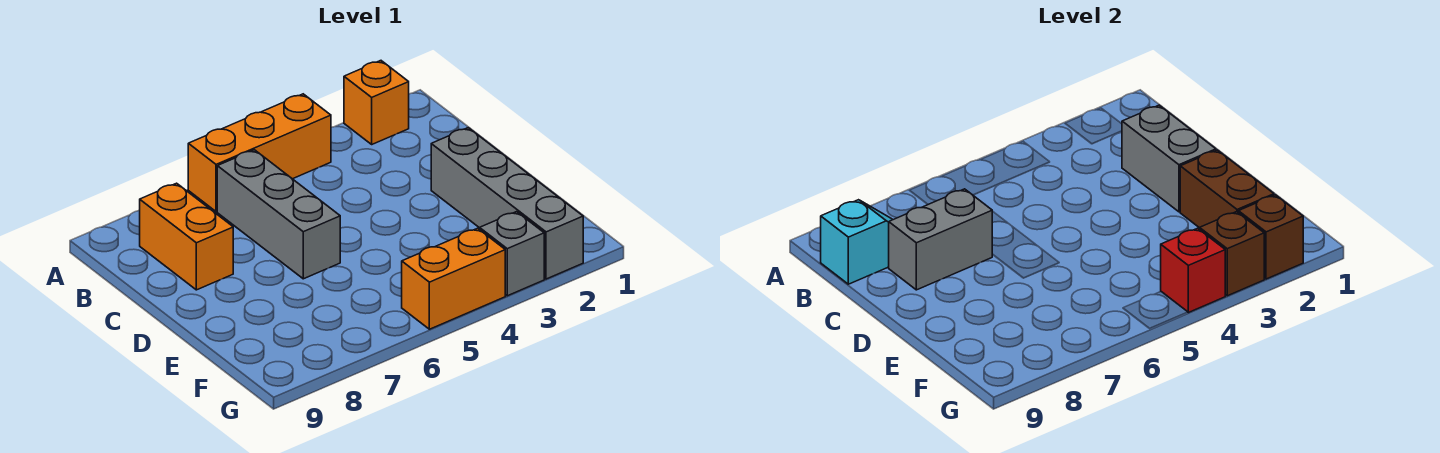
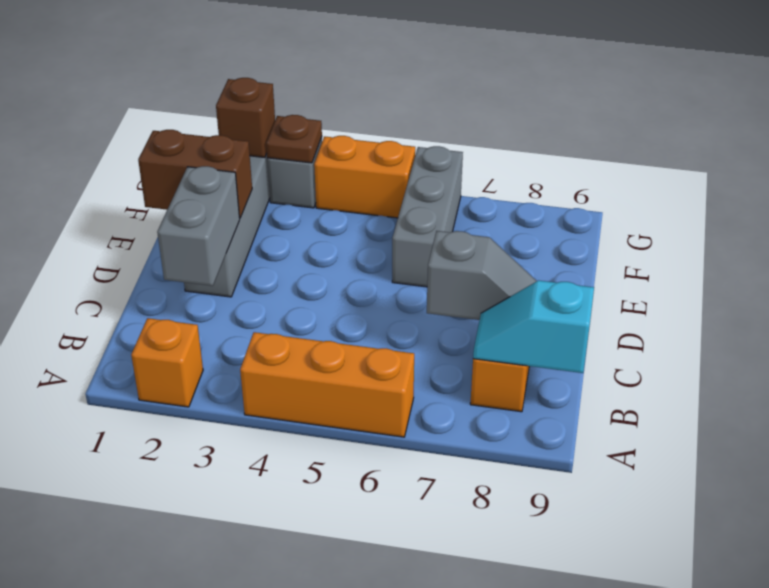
grey brick B6:D6 level 1 -> grey brick E6:G6 level 1
grey brick C7:C8 level 2 -> grey slope C7:C8 level 2 top 7
brown brick E2:F2 level 2 -> brown brick E1:E2 level 2
brown brick G3 level 2 -> brown plate G3 level 2
red brick G4 level 2 -> none

